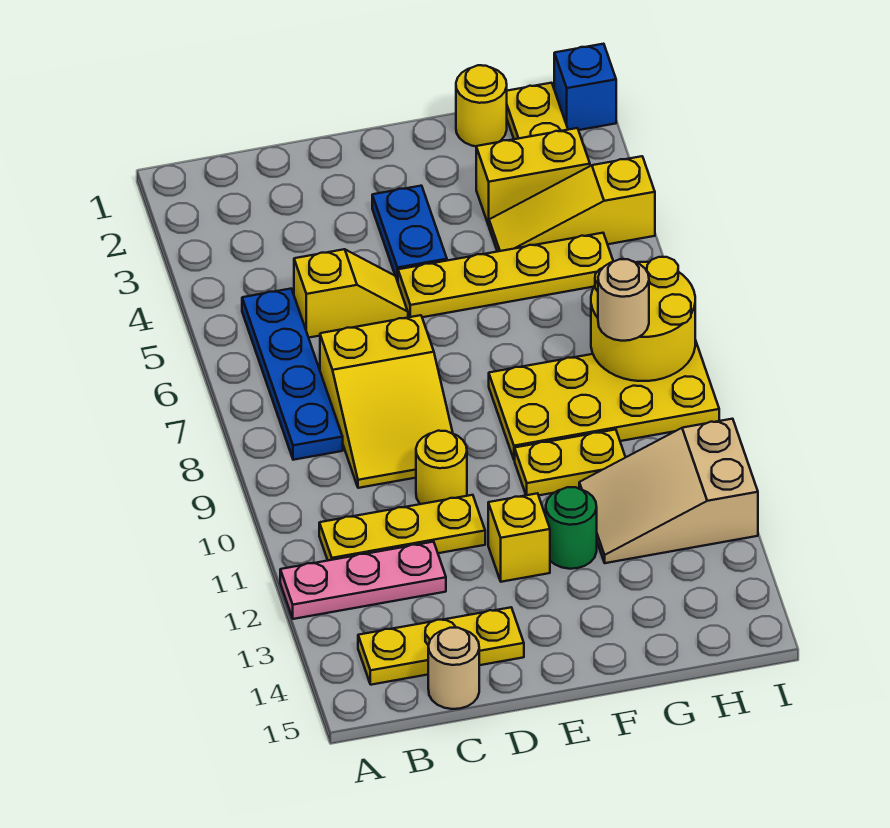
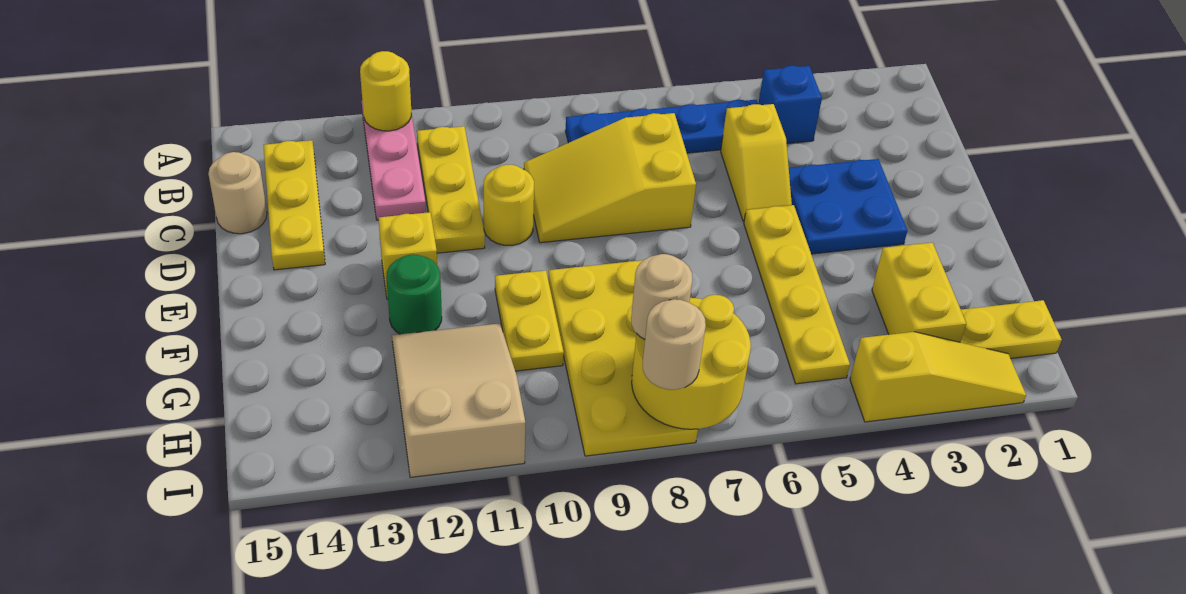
blue plate E3:E4 level 1 -> blue plate D3:E4 level 1
yellow round brick G1 level 1 -> yellow round brick A12 level 2
yellow slope G4:I4 level 1 top I -> yellow slope I2:I4 level 1 top 4
blue brick I1 level 1 -> blue brick B4 level 1
none -> tan round brick I8 level 3

